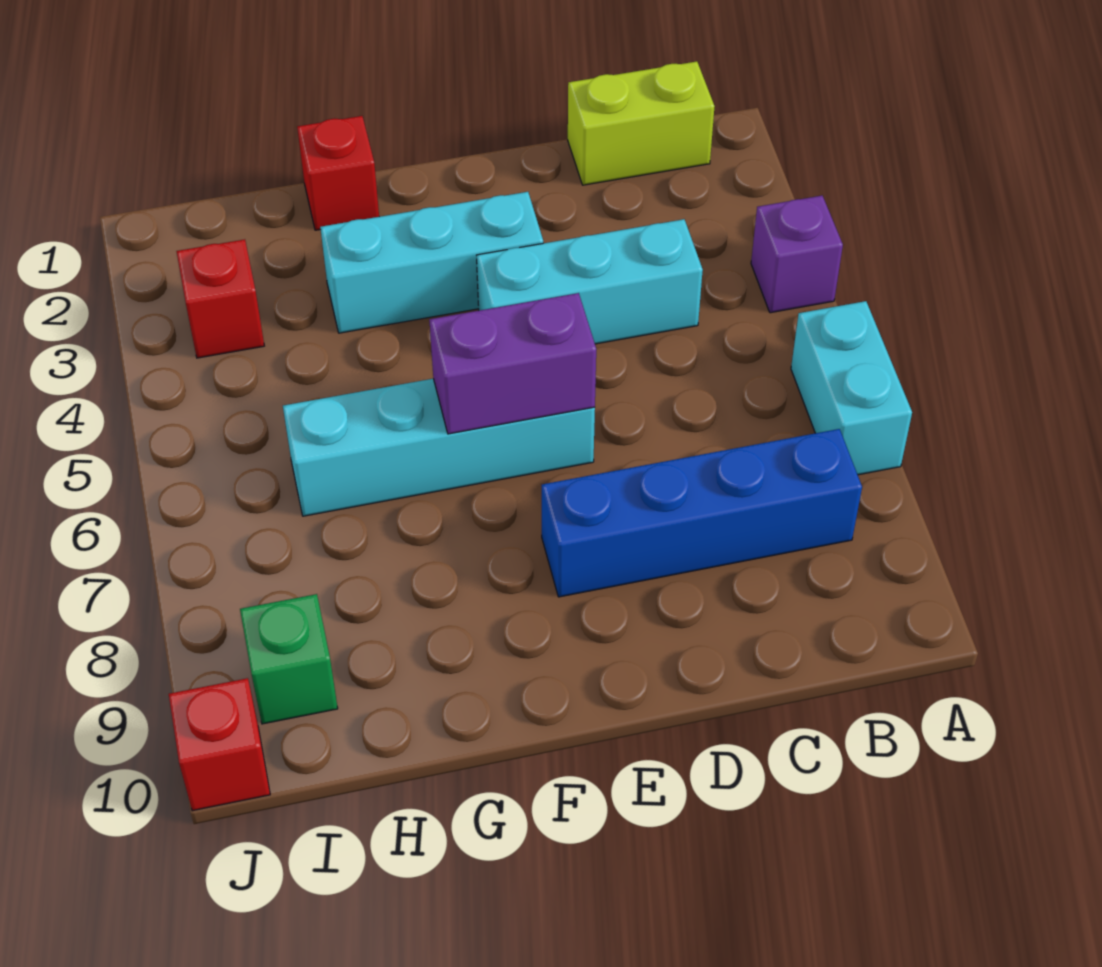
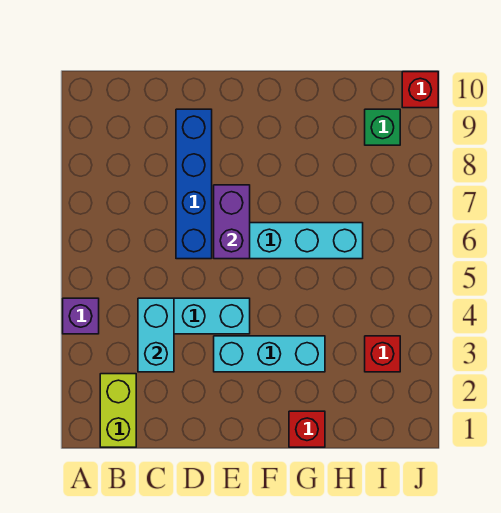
cyan brick A6:A7 level 1 -> cyan brick C3:C4 level 2
lime brick B1:C1 level 1 -> lime brick B1:B2 level 1
blue brick B8:E8 level 1 -> blue brick D6:D9 level 1
purple brick E6:F6 level 2 -> purple brick E6:E7 level 2

